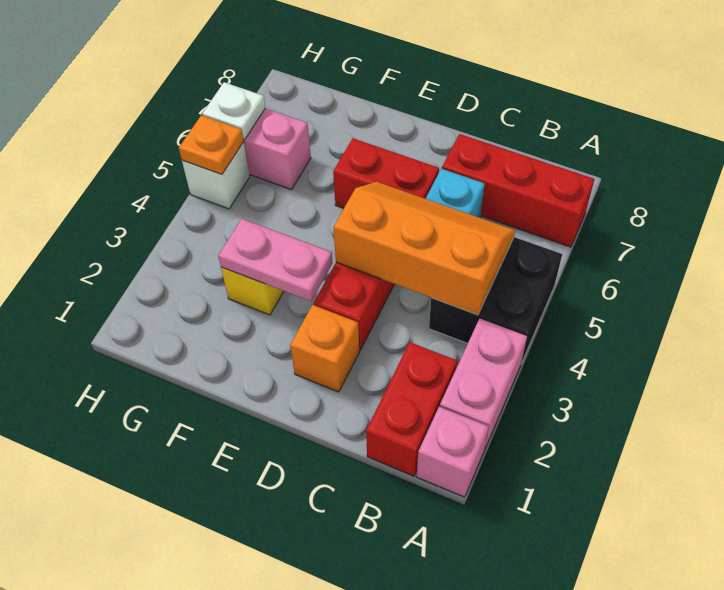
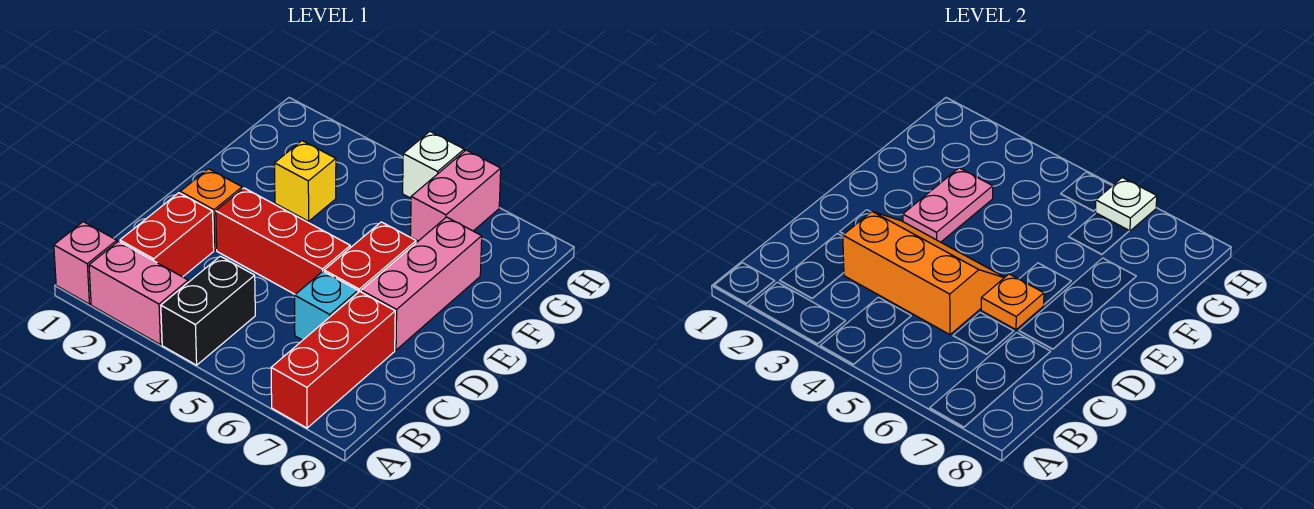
black brick A4:B5 level 1 -> black brick A4:B4 level 1
red brick B1:B2 level 1 -> red brick B2:C2 level 1
orange slope B4:D5 level 2 top 4 -> orange slope C3:D5 level 2 top C
none -> pink brick D7:F7 level 1
orange plate H5 level 2 -> orange plate D6 level 2

